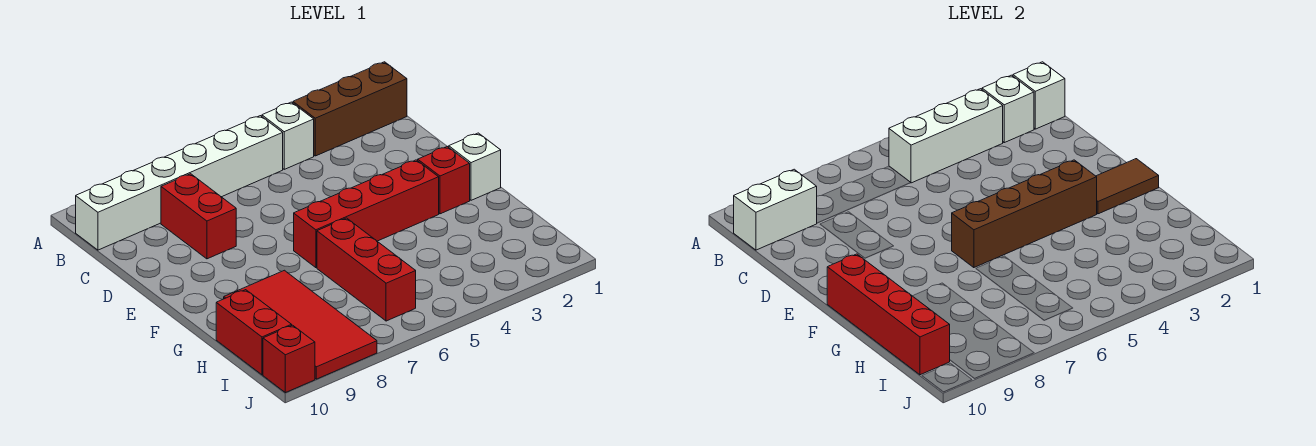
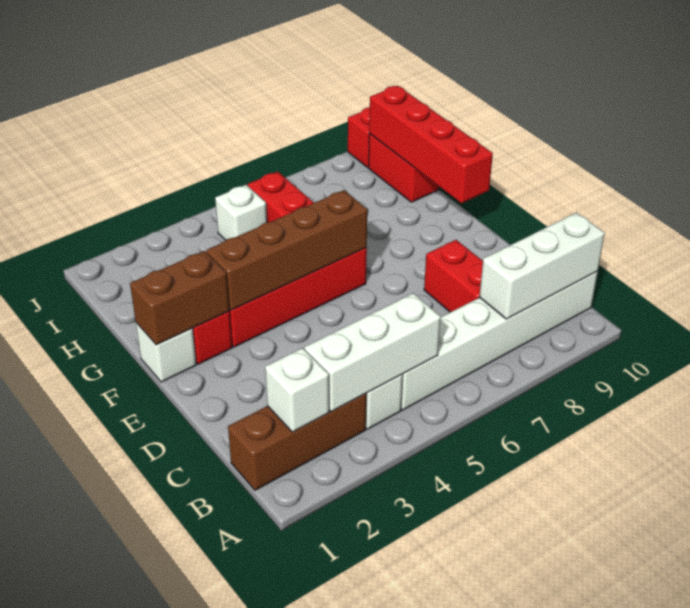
white brick B1 level 2 -> white brick I5 level 1
white brick B9:B10 level 2 -> white brick B8:B10 level 2
brown tile F1:F2 level 2 -> brown brick F1:F2 level 2
red tile G8:J9 level 1 -> none

